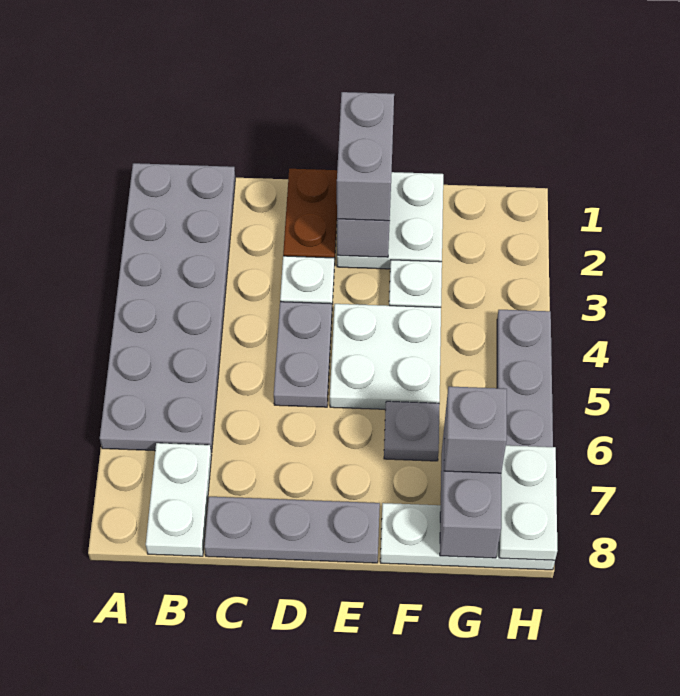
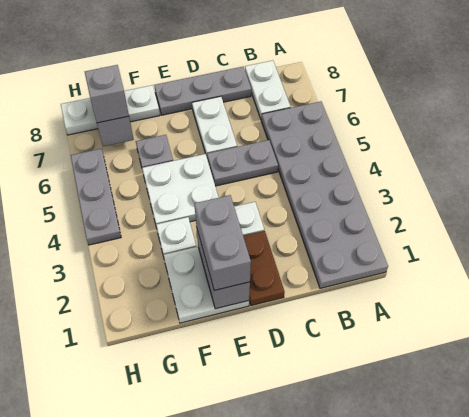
grey plate D4:D5 level 1 -> grey plate C5:D5 level 1
white plate H7:H8 level 2 -> white plate D6:D7 level 1

